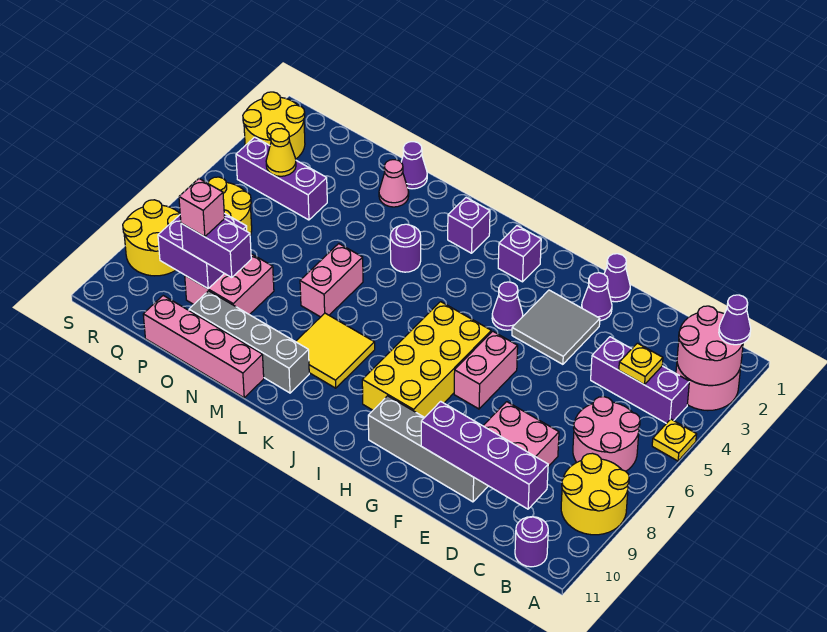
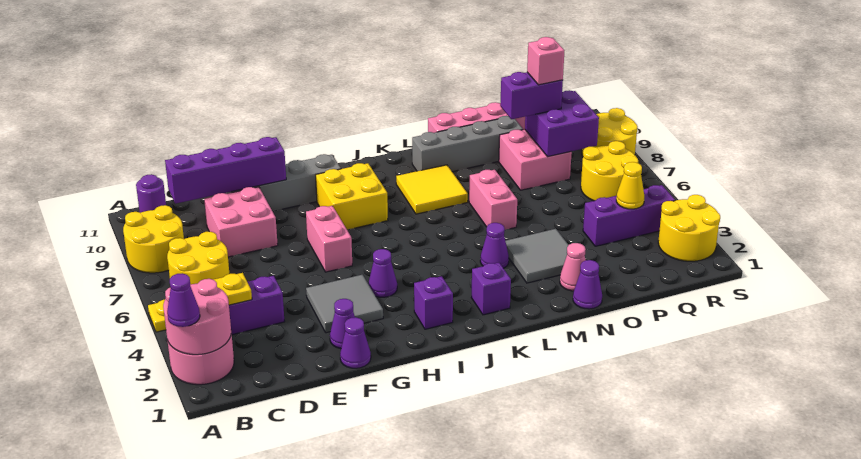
pink round brick B6:C7 level 1 -> yellow round brick B6:C7 level 1
yellow brick H6:I9 level 1 -> yellow brick H8:I9 level 1
purple round brick L4 level 1 -> purple cone L4 level 1
none -> grey tile M3:N4 level 1

